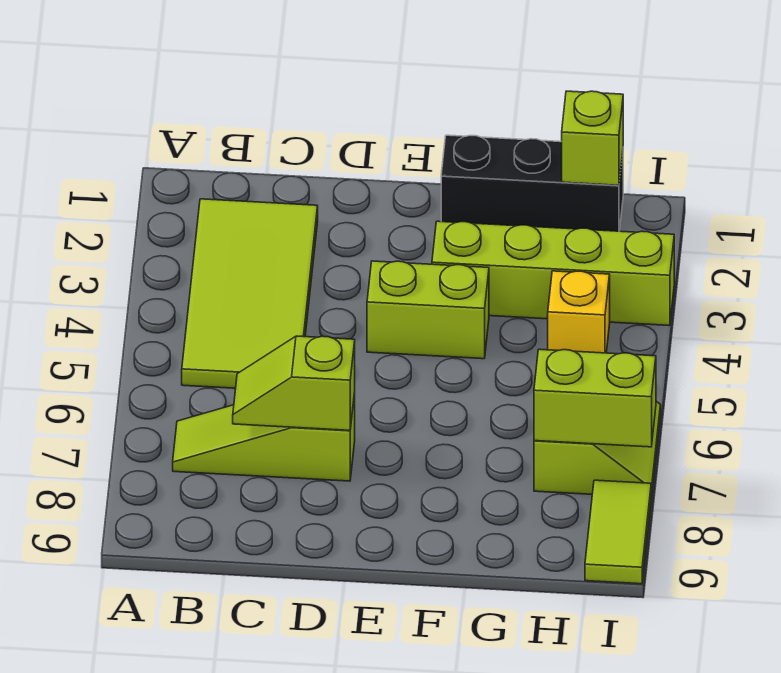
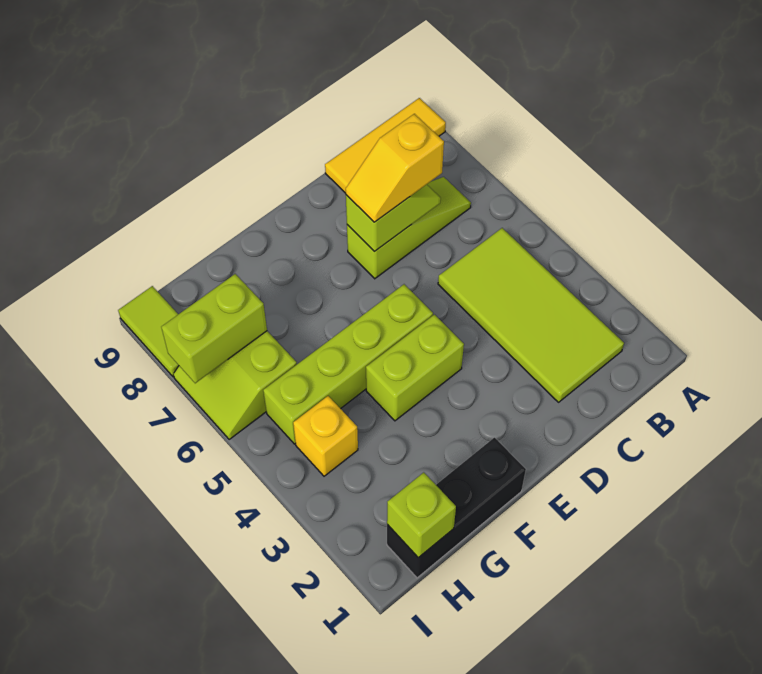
none -> yellow tile A9:C9 level 1
none -> yellow slope C7:D7 level 3 top C
lime brick F3:I3 level 1 -> lime brick E5:H5 level 1

